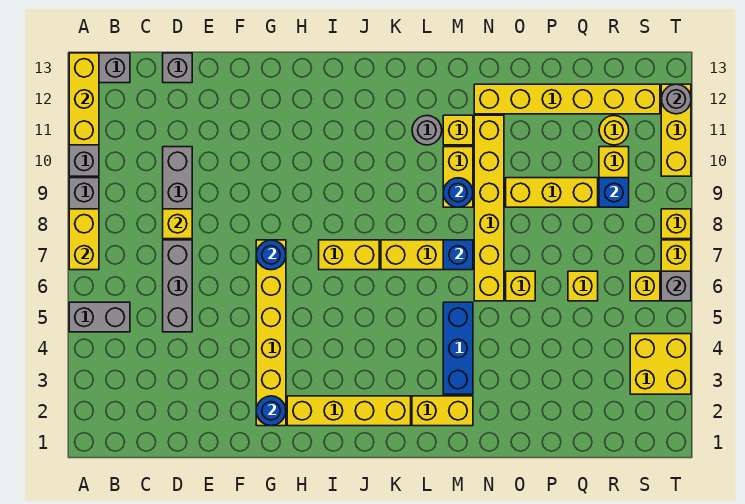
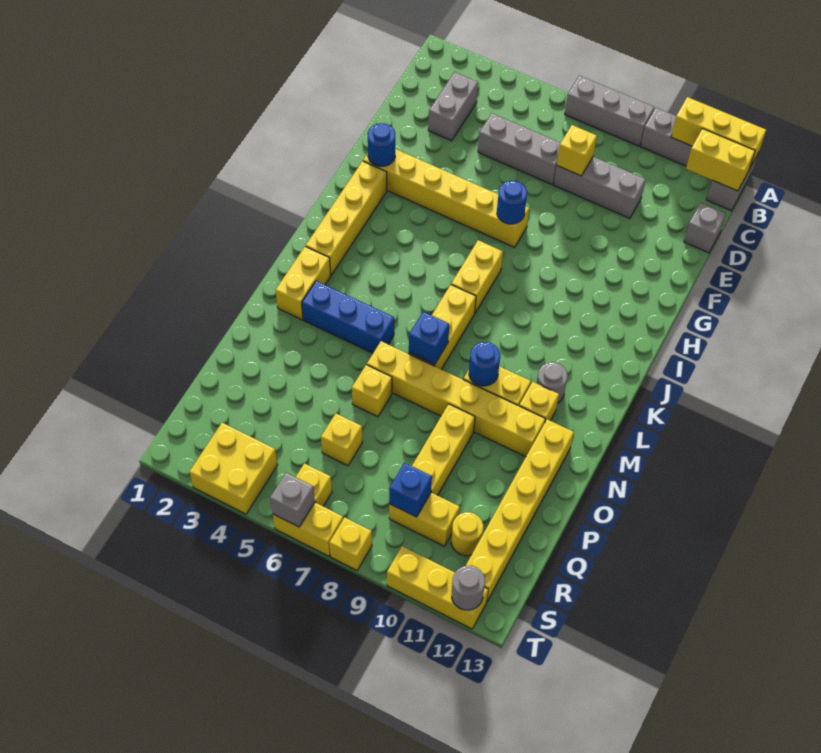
grey brick A5:B5 level 1 -> grey brick C3:D3 level 1
yellow brick A7:A8 level 2 -> yellow brick B12:B13 level 2

